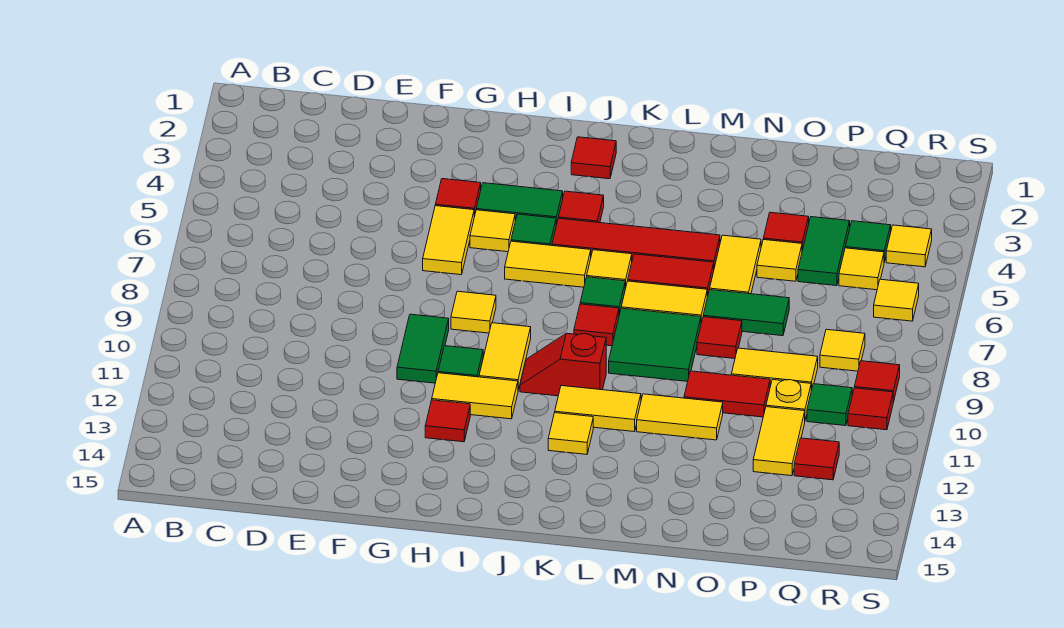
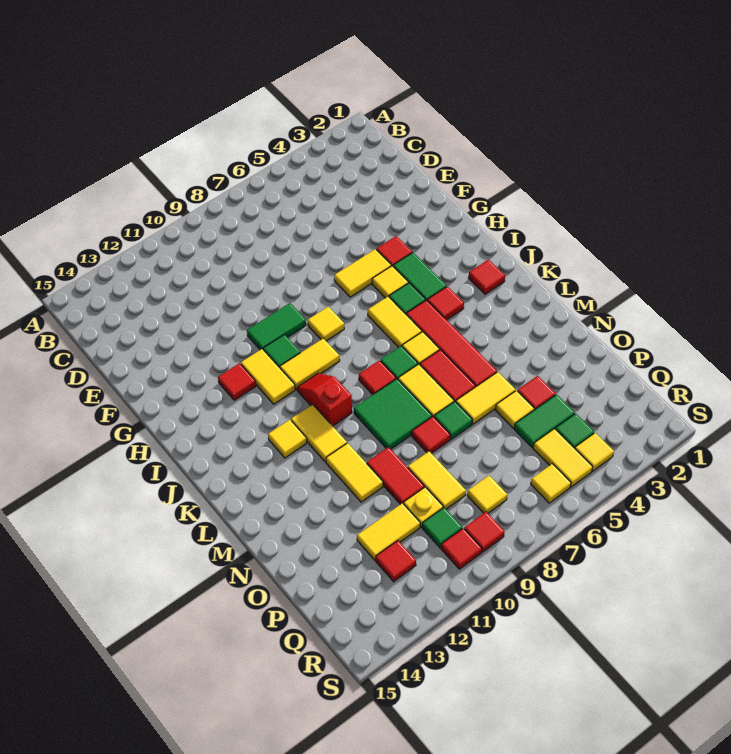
green tile N7:O7 level 1 -> green tile N7 level 1
yellow tile Q5 level 1 -> yellow tile Q5:R5 level 1

